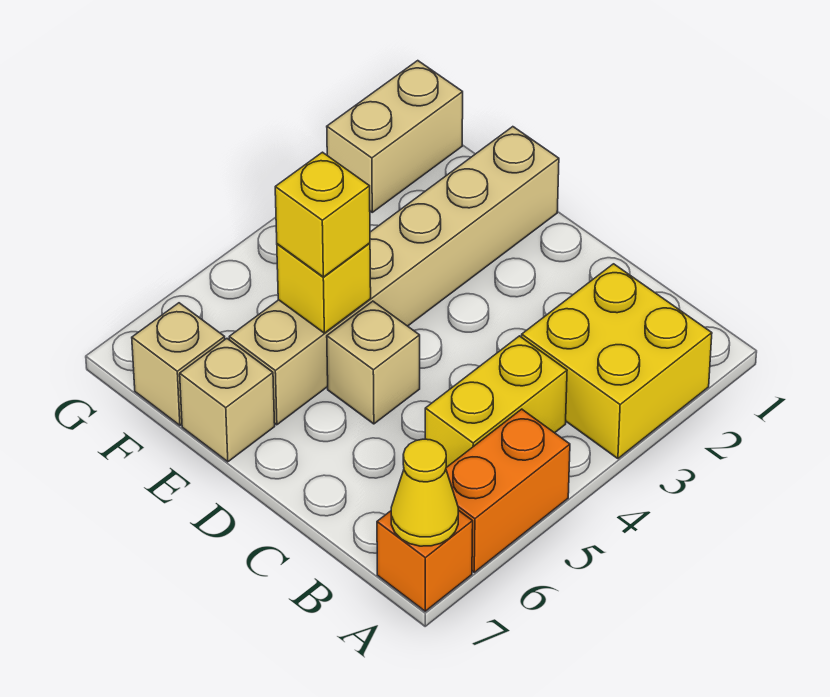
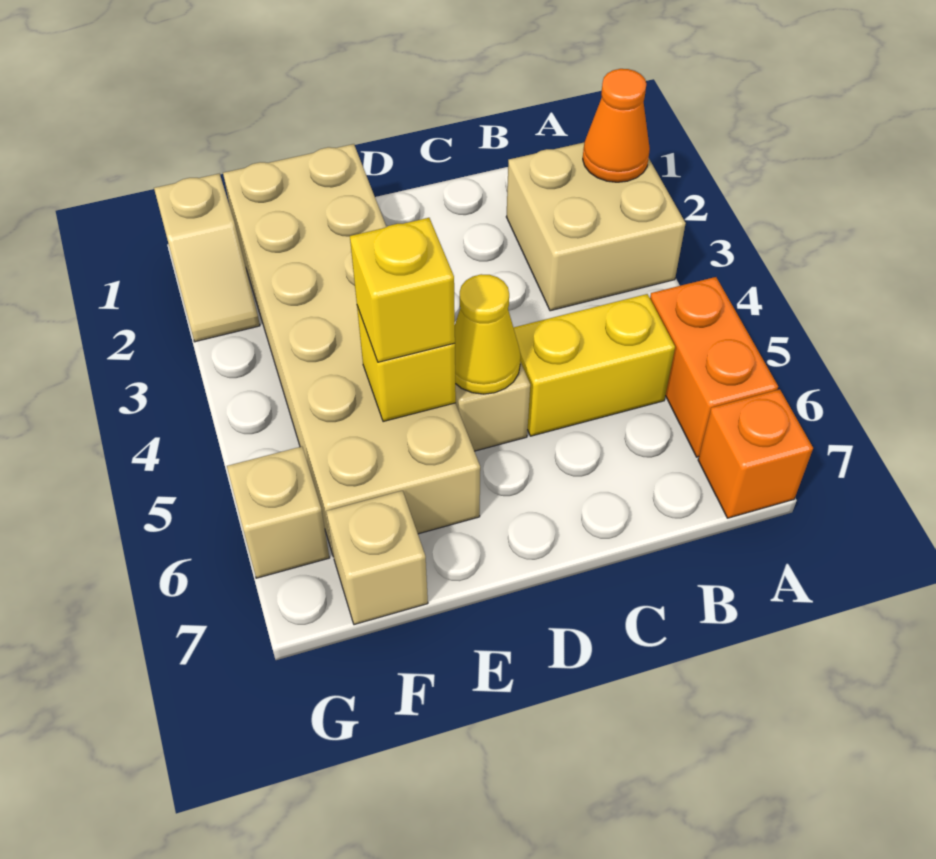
yellow brick A2:B3 level 1 -> tan brick A2:B3 level 1
none -> orange cone A2 level 2
yellow cone A7 level 2 -> yellow cone D5 level 2
yellow brick B4:B5 level 1 -> yellow brick B5:C5 level 1
tan brick E1:E6 level 1 -> tan brick E1:F6 level 1
tan brick E7 level 1 -> tan brick G6 level 1
tan brick G1:G2 level 1 -> tan slope G1:G2 level 1 top 1

